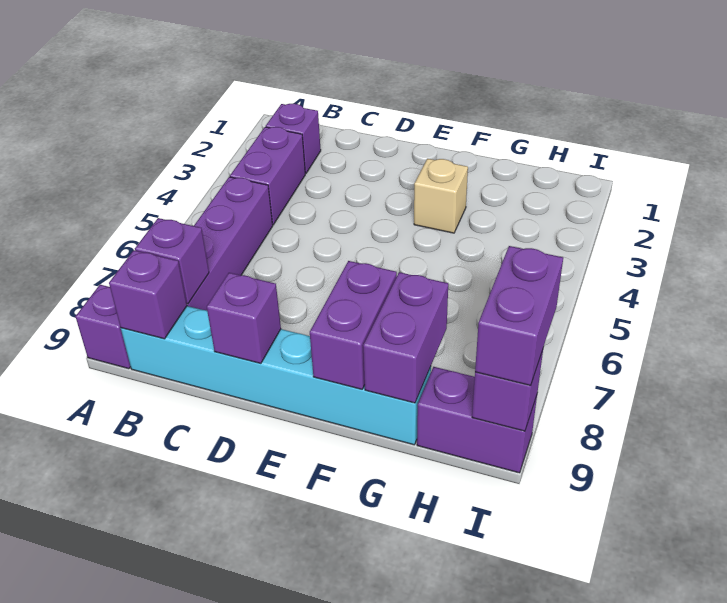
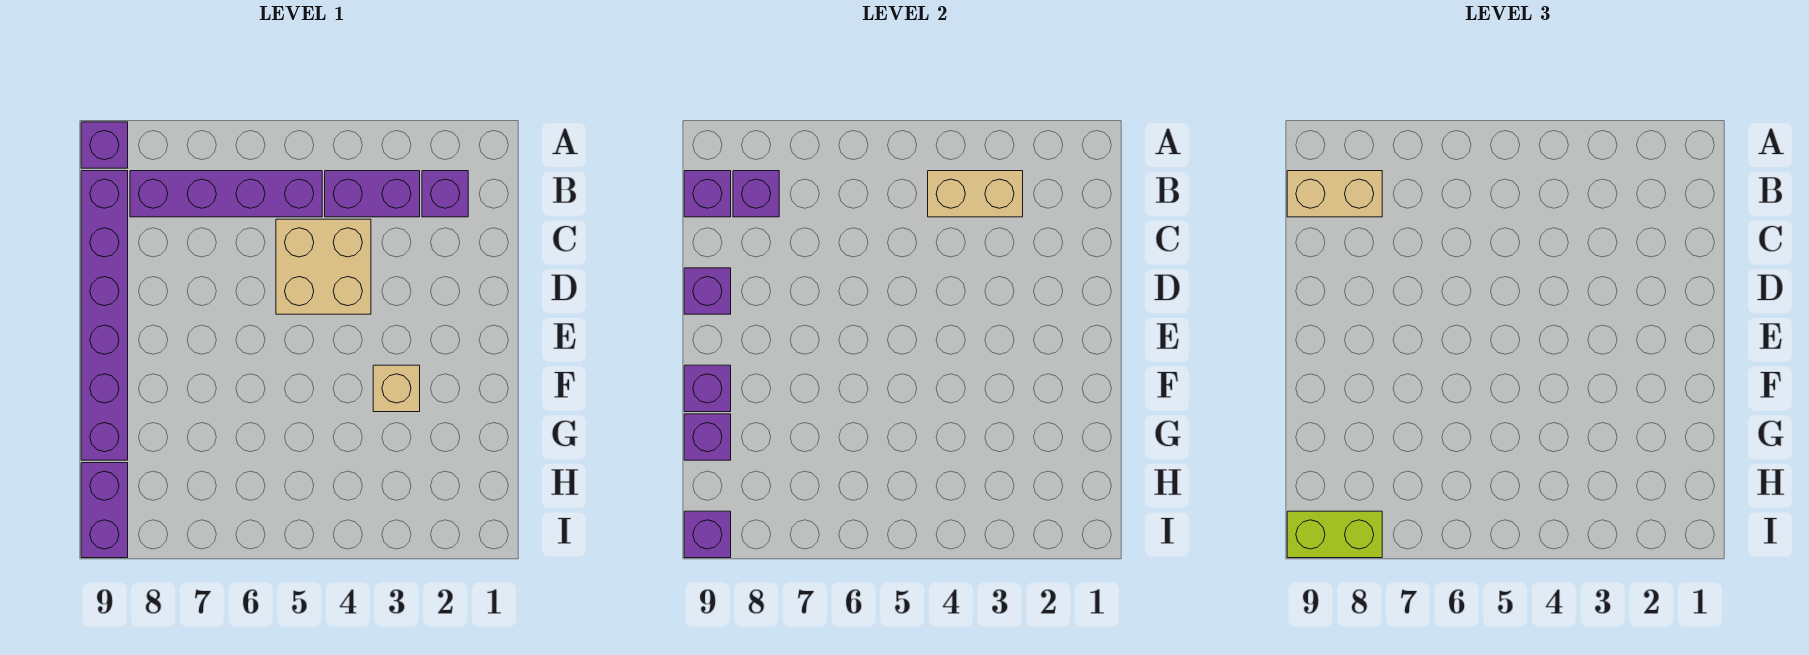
none -> tan brick B3:B4 level 2
none -> tan brick B8:B9 level 3
cyan brick B9:G9 level 1 -> purple brick B9:G9 level 1
none -> tan brick C4:D5 level 1
purple brick F8:F9 level 2 -> purple brick F9 level 2
purple brick G8:G9 level 2 -> purple brick G9 level 2
purple brick I8:I9 level 3 -> lime brick I8:I9 level 3

